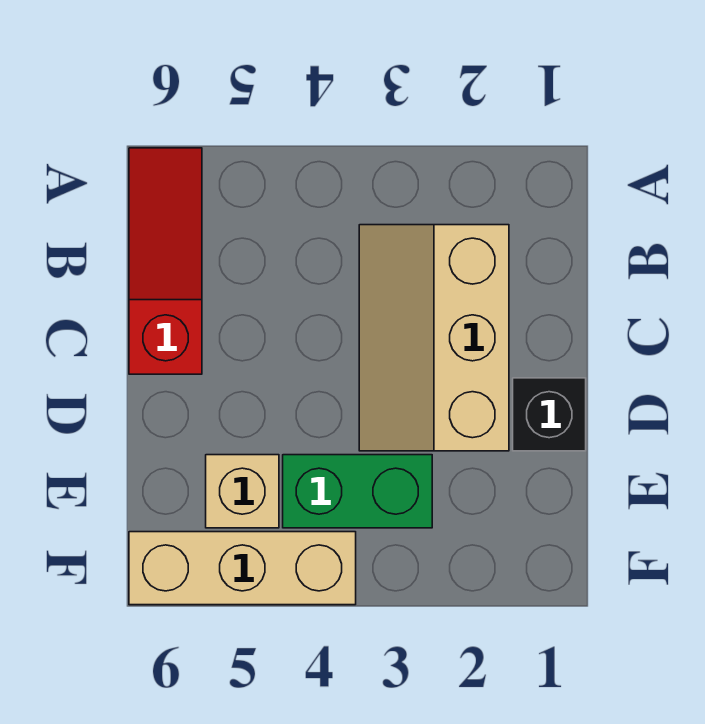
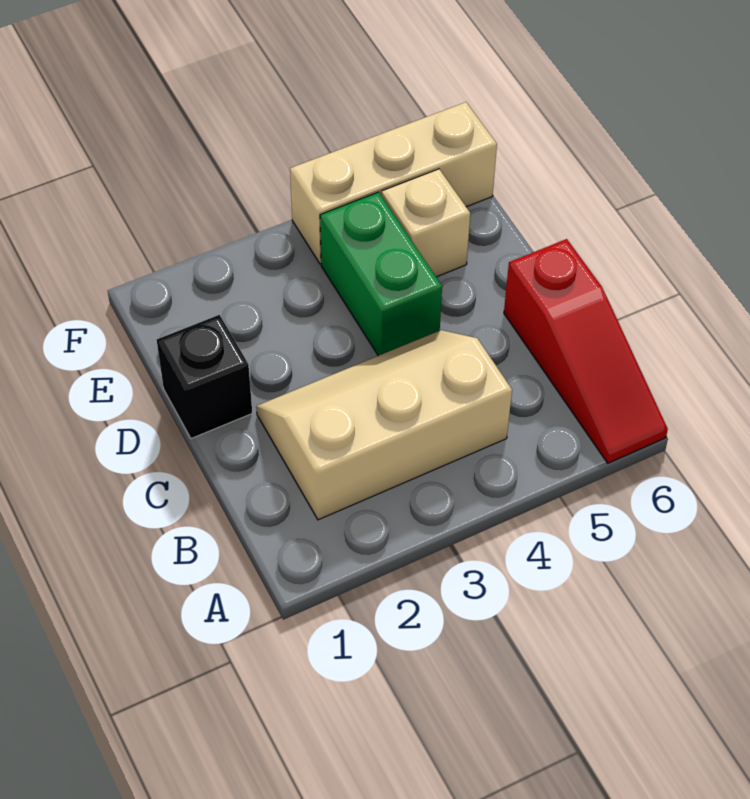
tan slope B2:D3 level 1 top 2 -> tan slope B2:C4 level 1 top B
green brick E3:E4 level 1 -> green brick D4:E4 level 1

